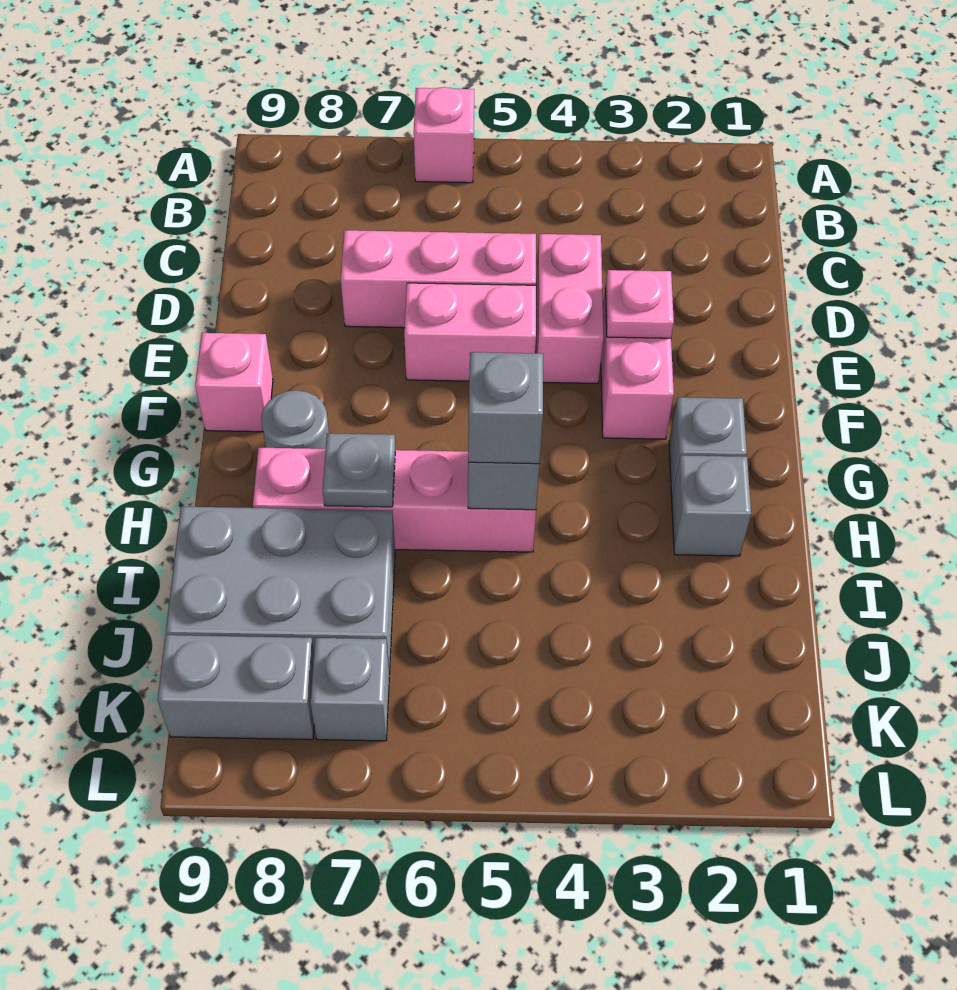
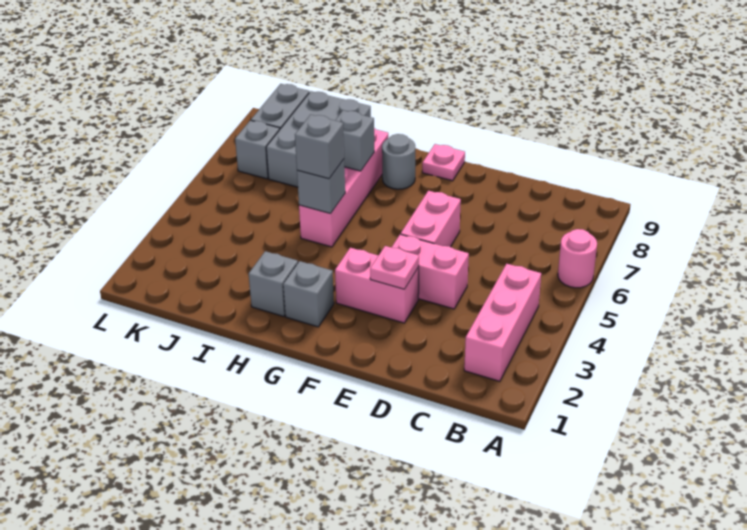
pink brick A6 level 1 -> pink round brick A6 level 1
pink brick D5:D7 level 1 -> pink brick B2:B4 level 1
pink brick F9 level 1 -> pink plate F9 level 1
grey plate H7 level 2 -> grey brick H7 level 2

